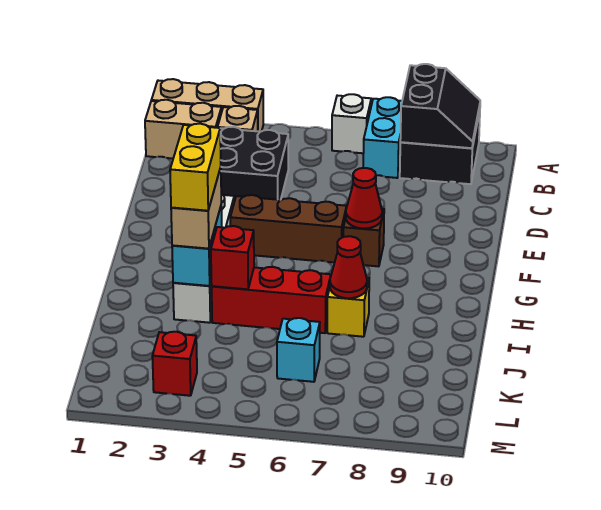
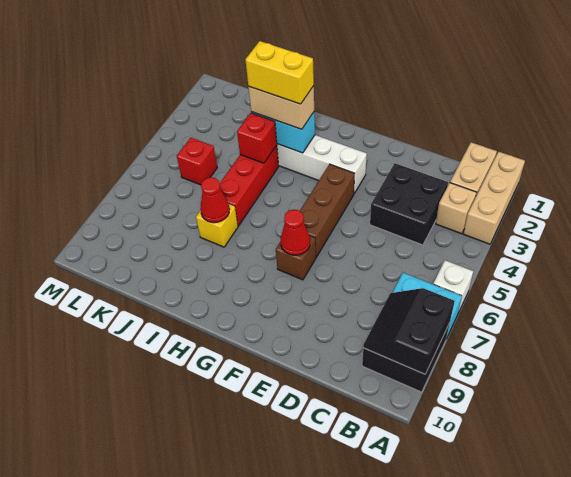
black slope A8:B9 level 2 top 8 -> black slope A8:B9 level 2 top A
cyan brick K6 level 1 -> none
red brick L3 level 1 -> red brick K5 level 1

